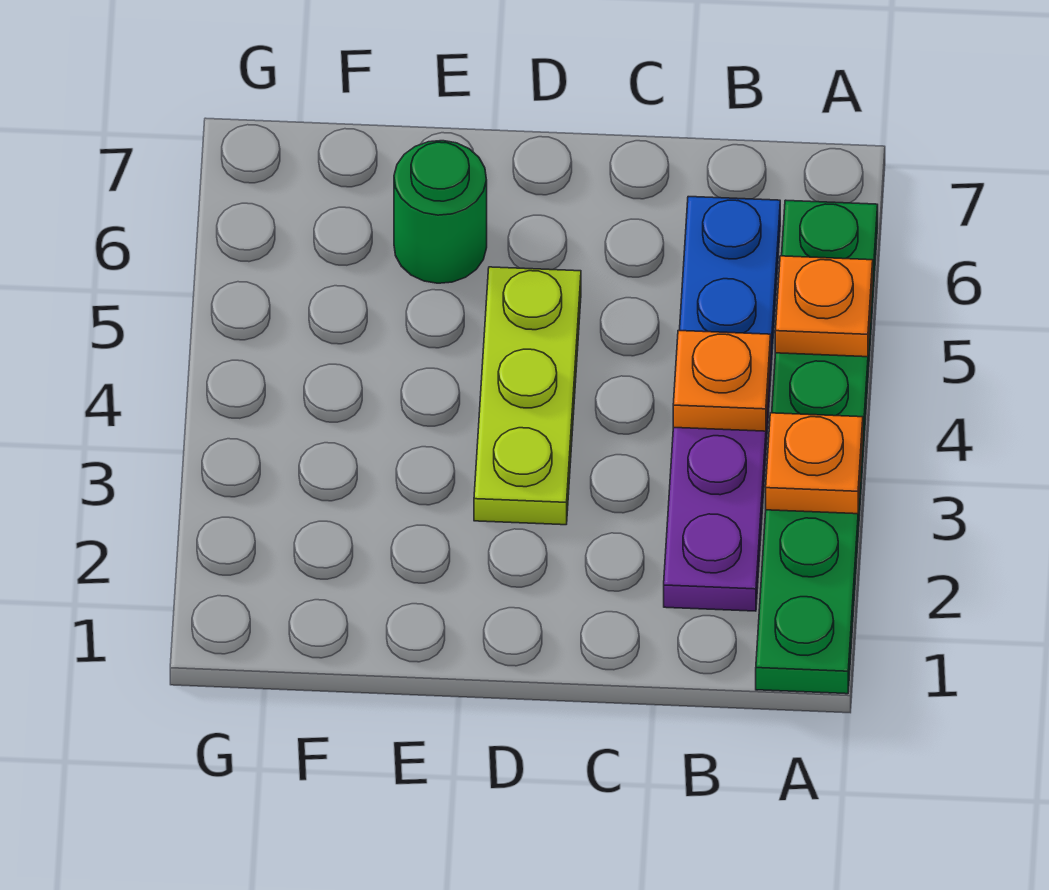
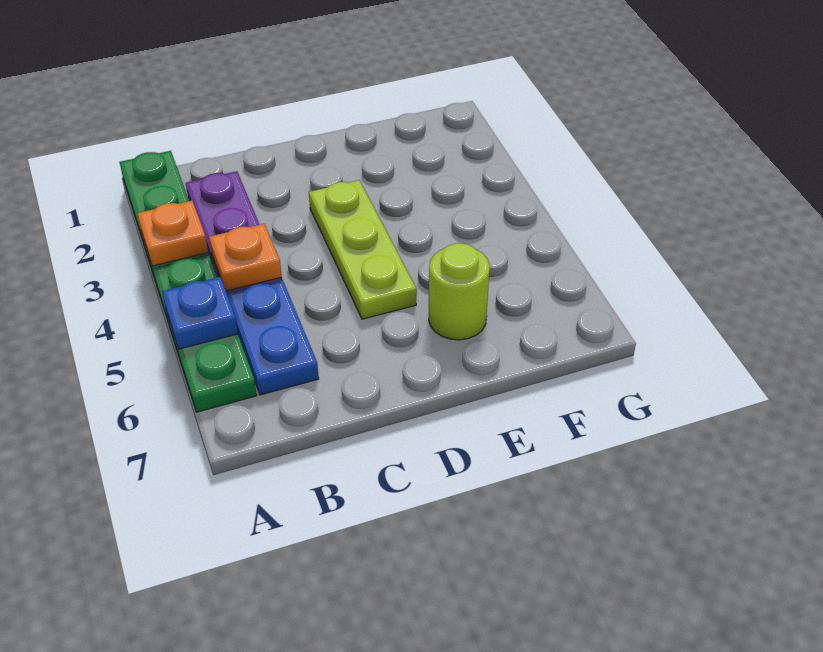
orange plate A5 level 2 -> blue plate A5 level 2
green round brick E6 level 1 -> lime round brick E6 level 1

